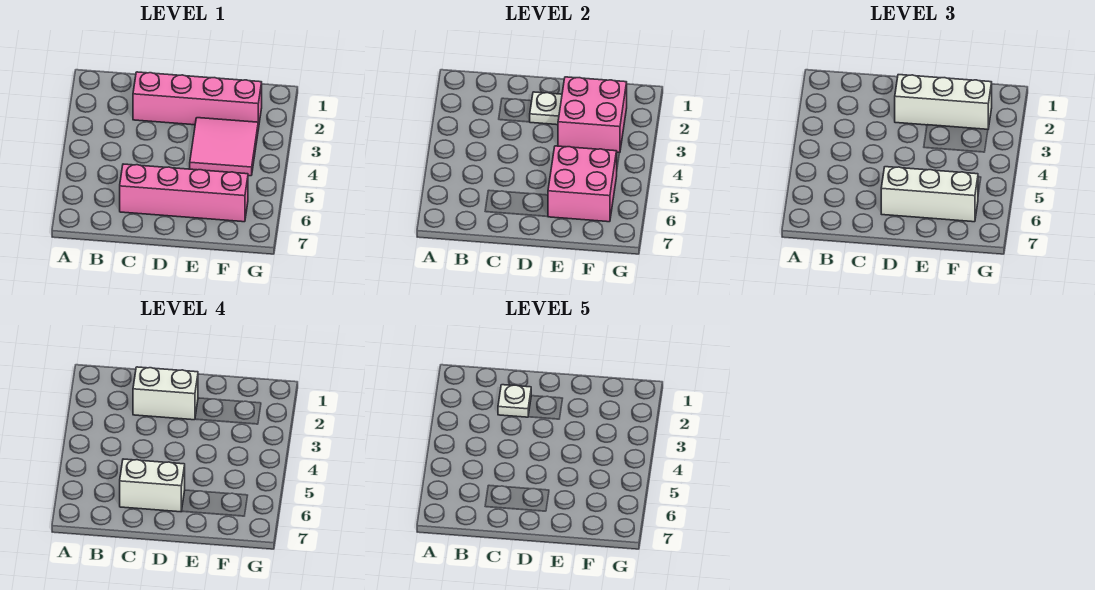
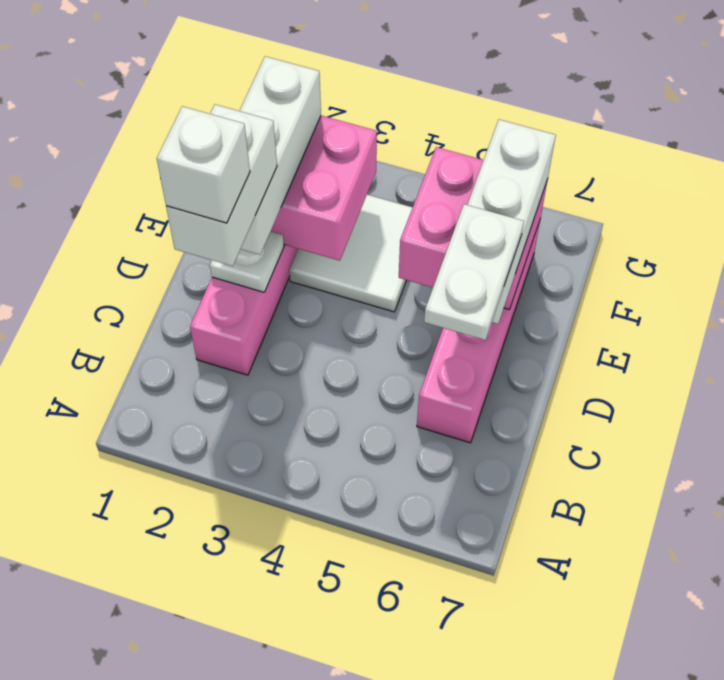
white plate C2 level 5 -> white brick C2 level 5
white brick C6:D6 level 4 -> white plate C6:D6 level 4
pink tile E3:F4 level 1 -> white tile E3:F4 level 1

